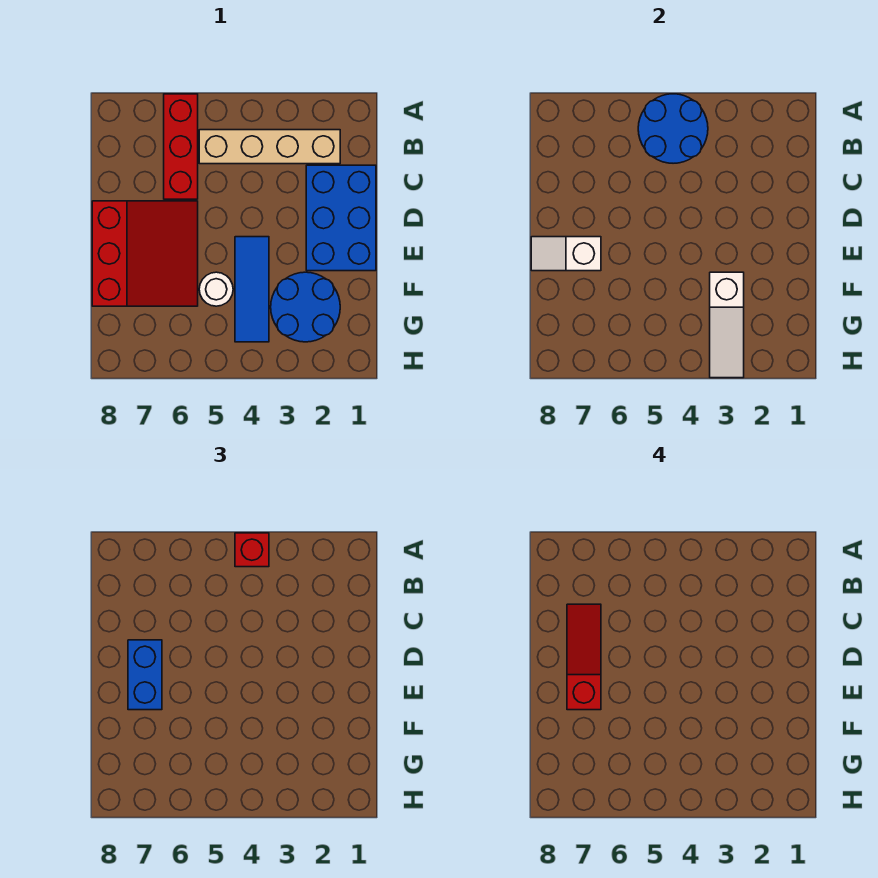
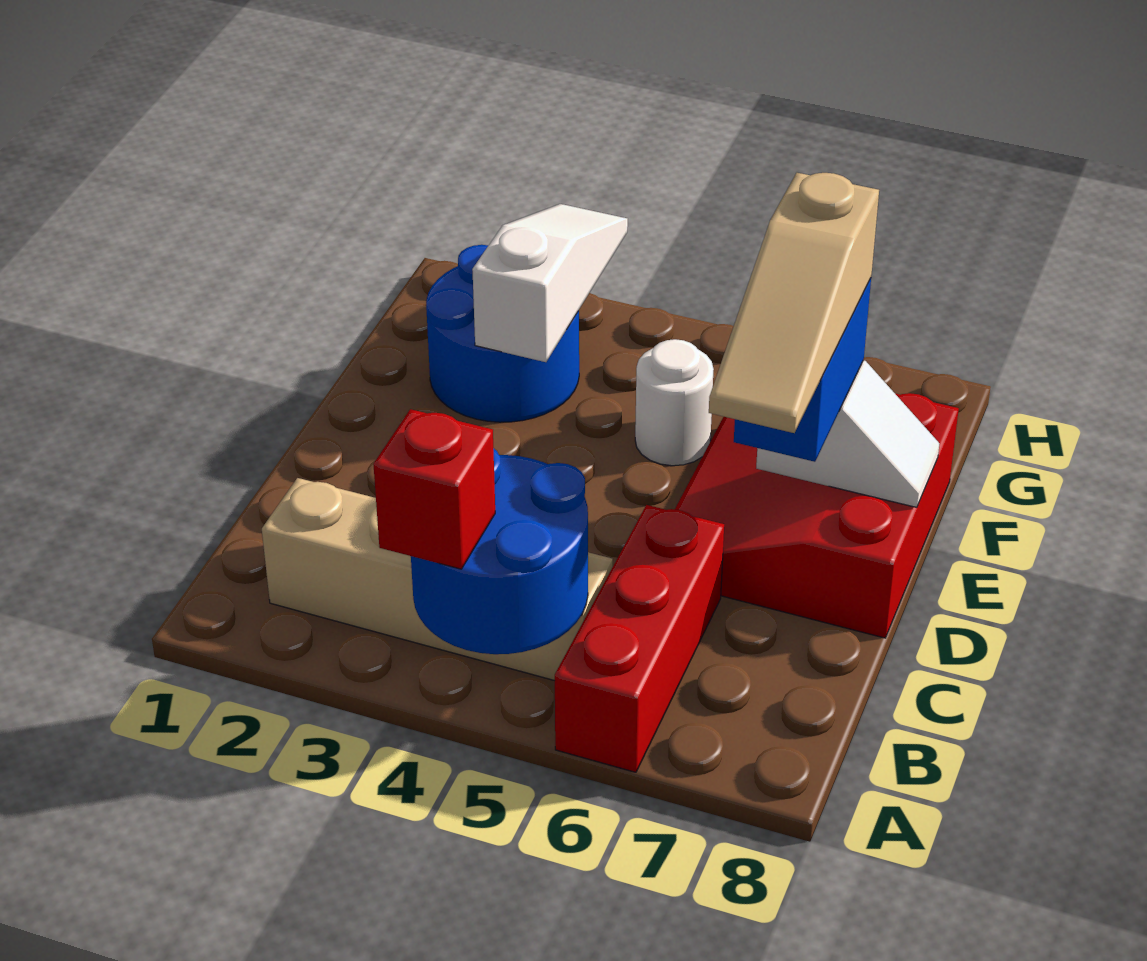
blue brick C1:E2 level 1 -> none
red slope C7:E7 level 4 top E -> tan slope C7:E7 level 4 top E
blue tile E4:G4 level 1 -> none

